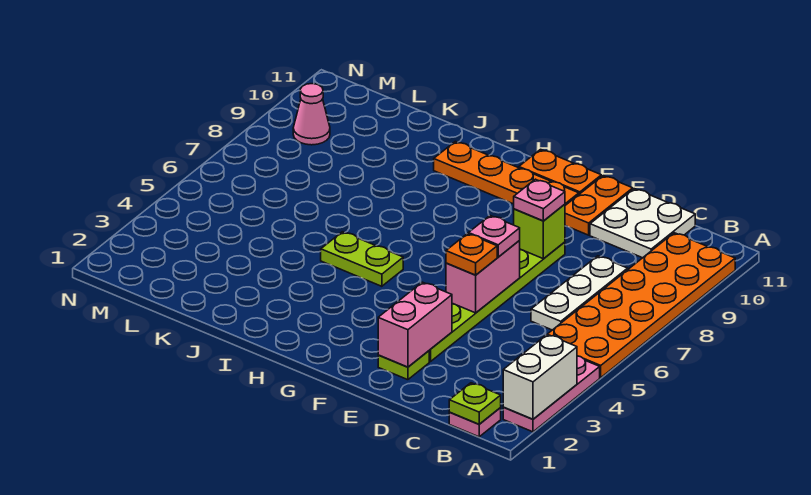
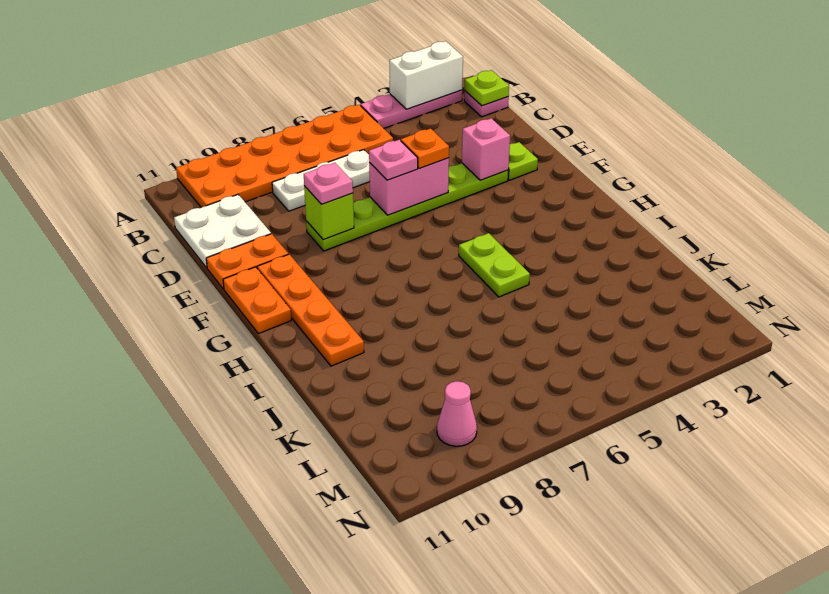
pink brick E2:E3 level 2 -> pink brick E3 level 2

